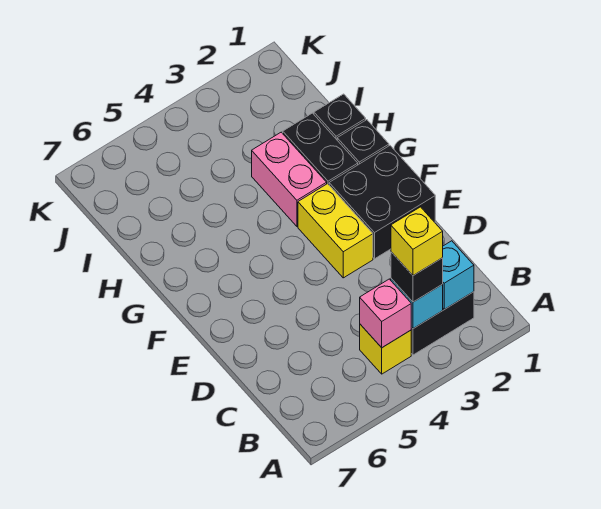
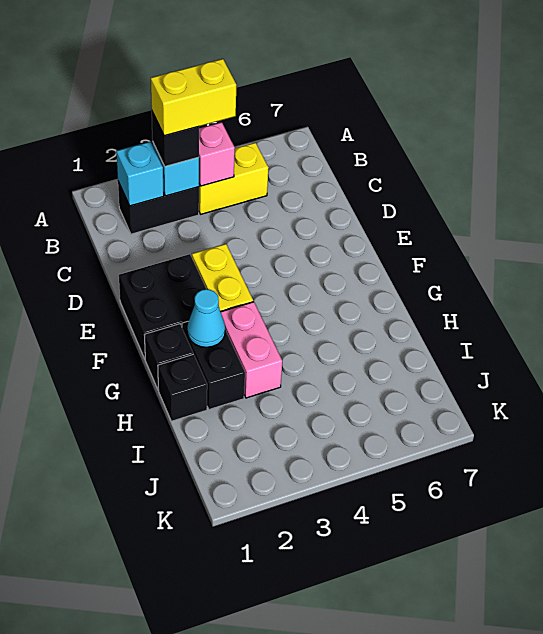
yellow brick B3 level 4 -> yellow brick B3:B4 level 4
yellow brick B4 level 1 -> yellow brick B4:B5 level 1
none -> cyan cone G2 level 2

